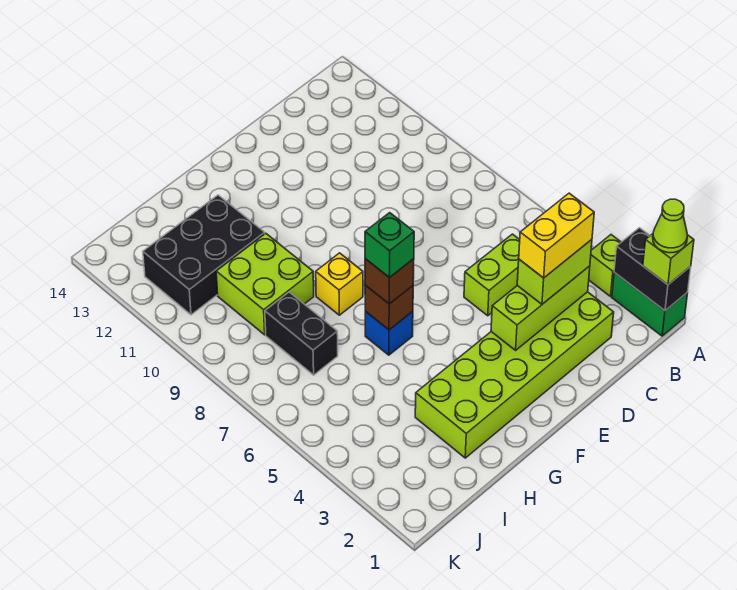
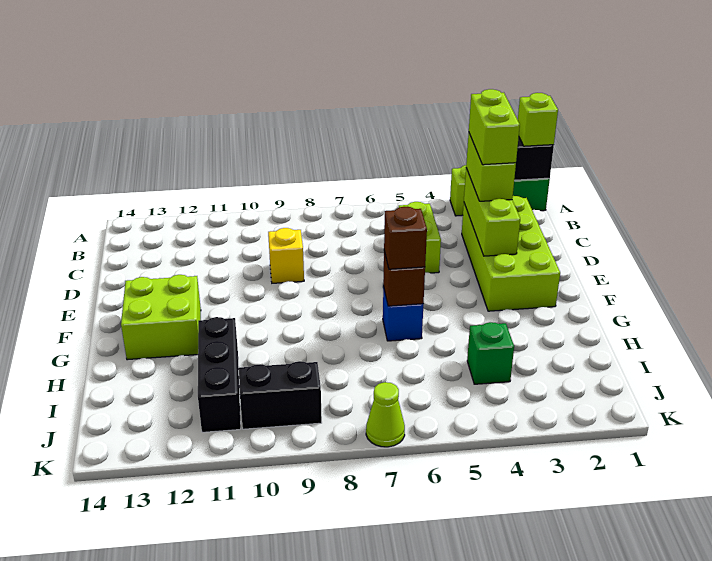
lime cone A1 level 4 -> lime cone K7 level 1
lime brick C2:H3 level 1 -> lime brick C2:F3 level 1
yellow brick C3:D3 level 4 -> lime brick C3:D3 level 4
green brick G6 level 4 -> green brick I4 level 1
yellow brick G8 level 1 -> yellow brick D9 level 1
lime brick H9:I10 level 1 -> lime brick F12:G13 level 1
black brick H11:J12 level 1 -> black brick H11:J11 level 1
black brick I7:I8 level 1 -> black brick J9:J10 level 1

